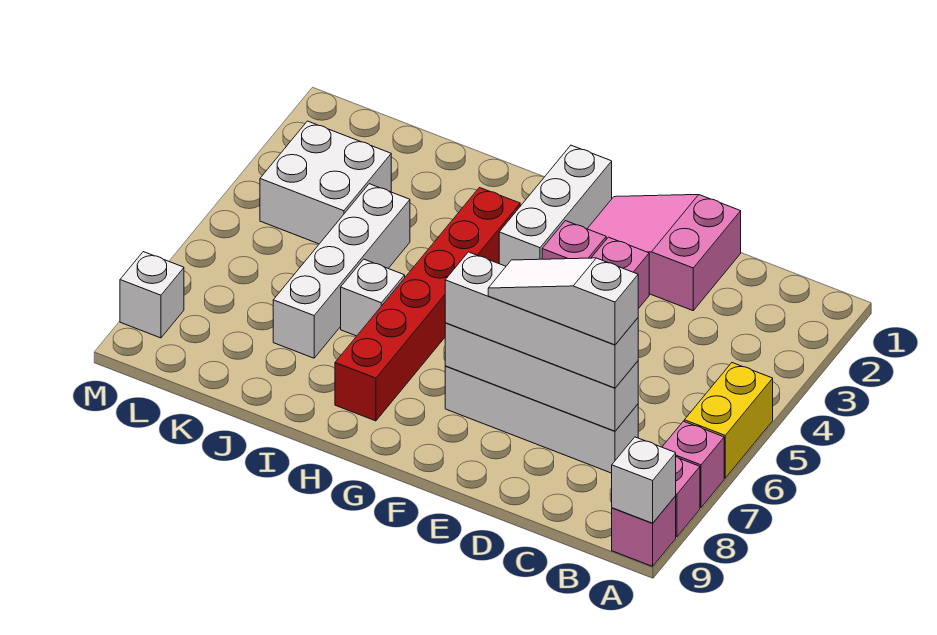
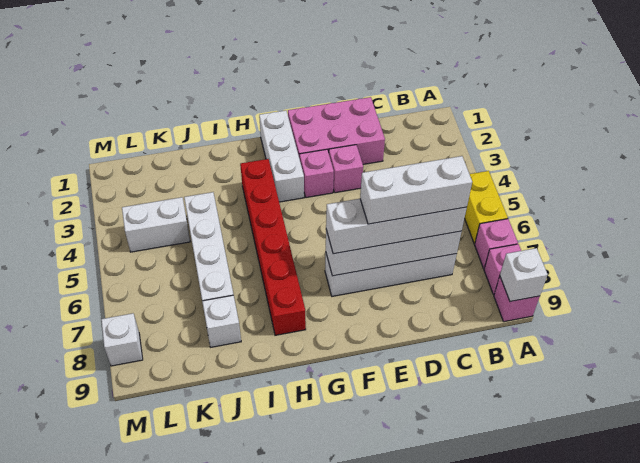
white slope C7:E7 level 4 top C -> white brick C7:E7 level 4
pink slope D1:F2 level 1 top D -> pink brick D1:F2 level 1
white brick I6 level 1 -> white brick J8 level 1
white brick K3:L4 level 1 -> white brick K4:L4 level 1

